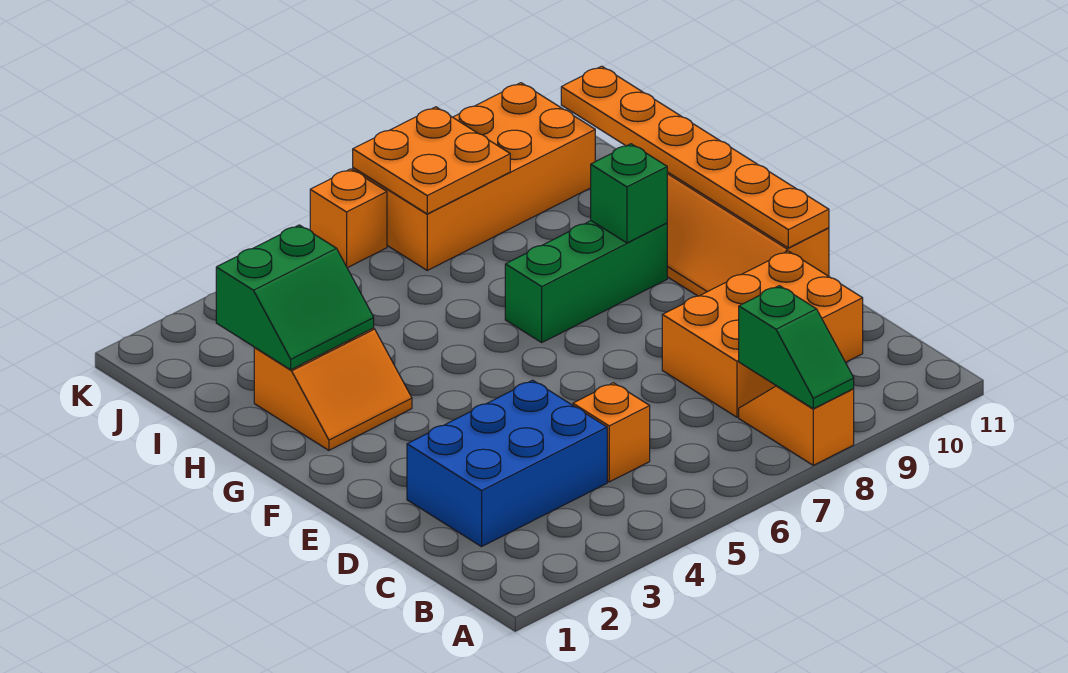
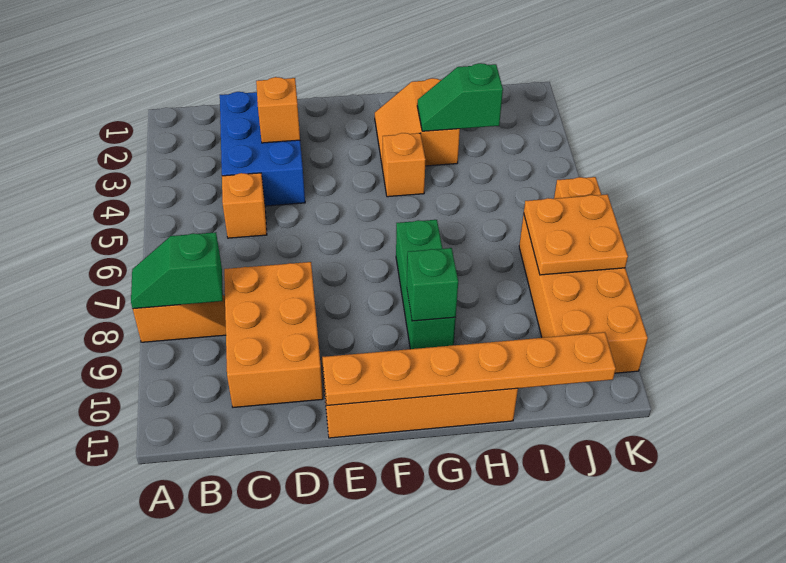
none -> orange brick D3 level 2
none -> orange brick G4 level 1
green slope H2:I3 level 2 top I -> green slope H3:I3 level 2 top I

